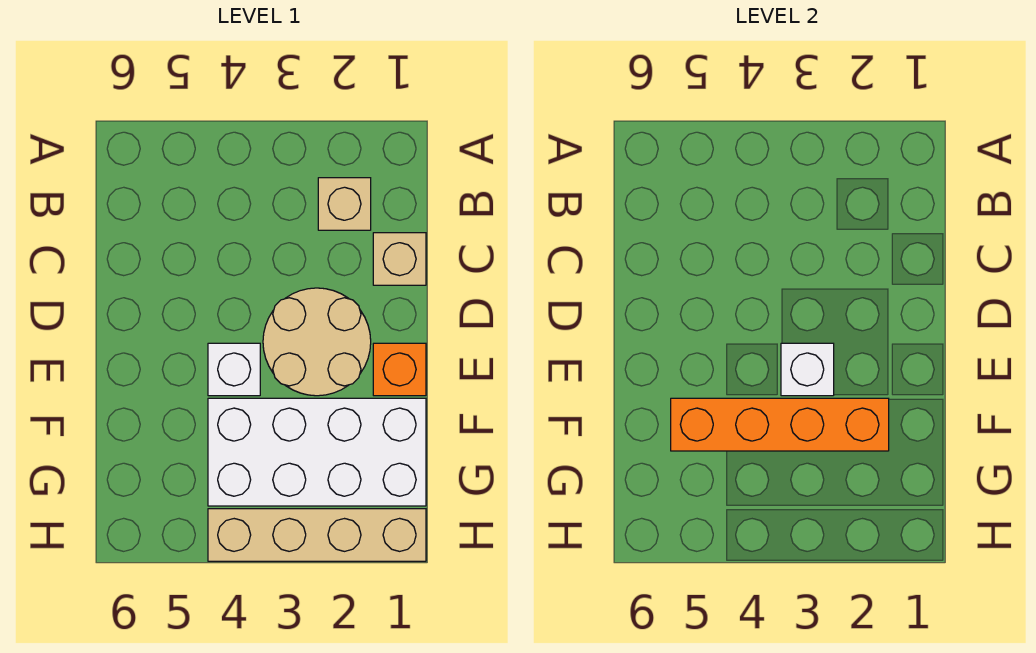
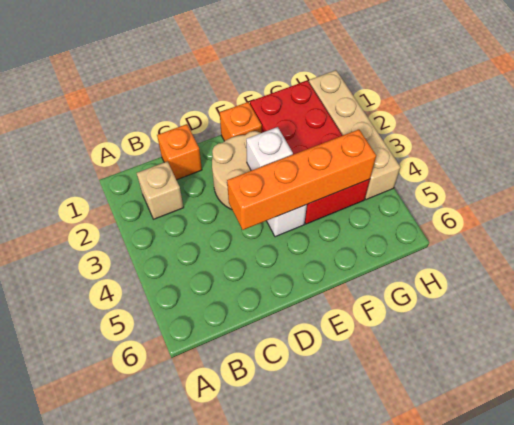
tan brick C1 level 1 -> orange brick C1 level 1
white brick F1:G4 level 1 -> red brick F1:G4 level 1
orange brick F2:F5 level 2 -> orange brick D4:G4 level 2

